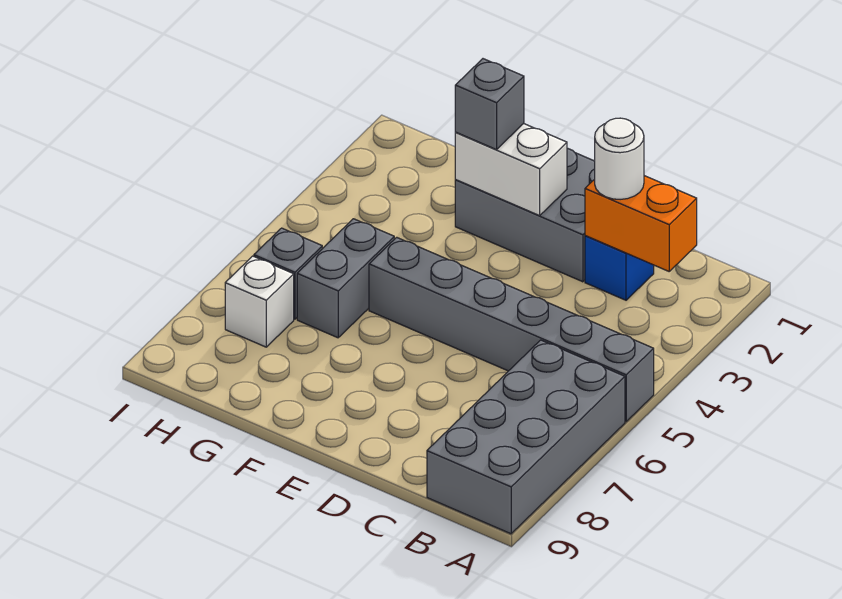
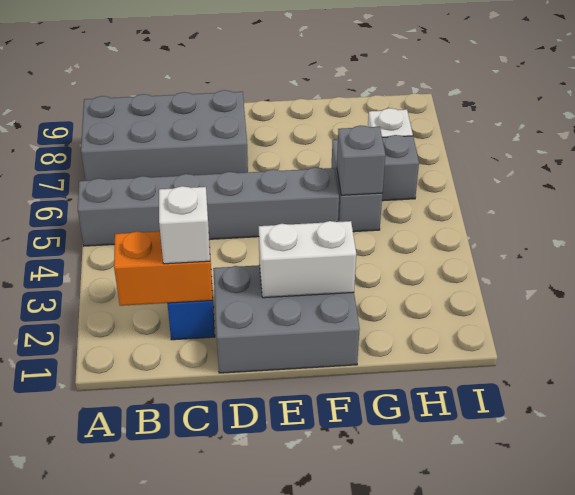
grey brick A6:B9 level 1 -> grey brick A7:D8 level 1
white round brick C2 level 3 -> white brick C2 level 3
grey brick F2 level 3 -> grey brick G5 level 2

